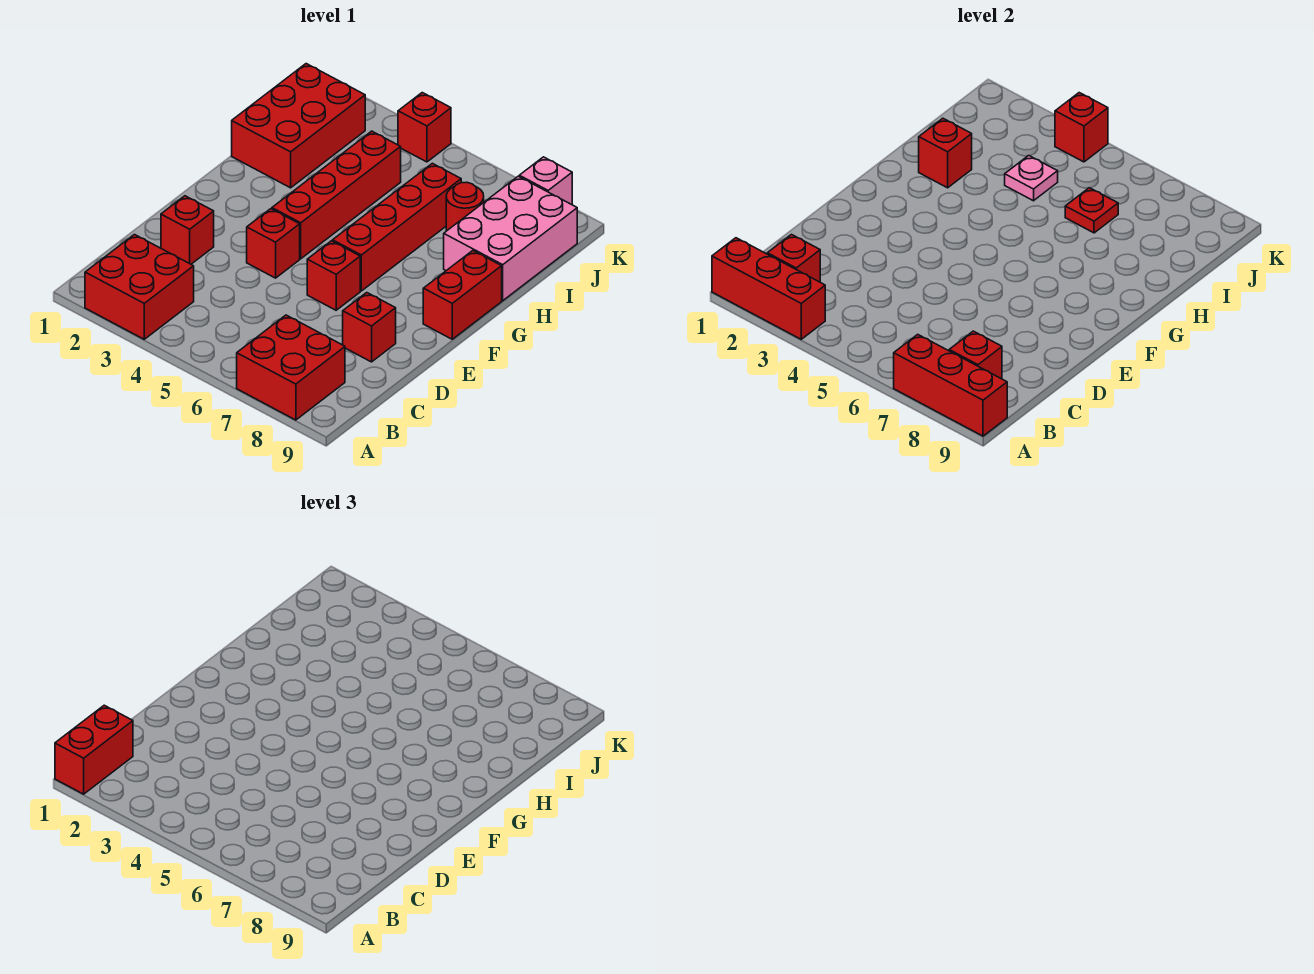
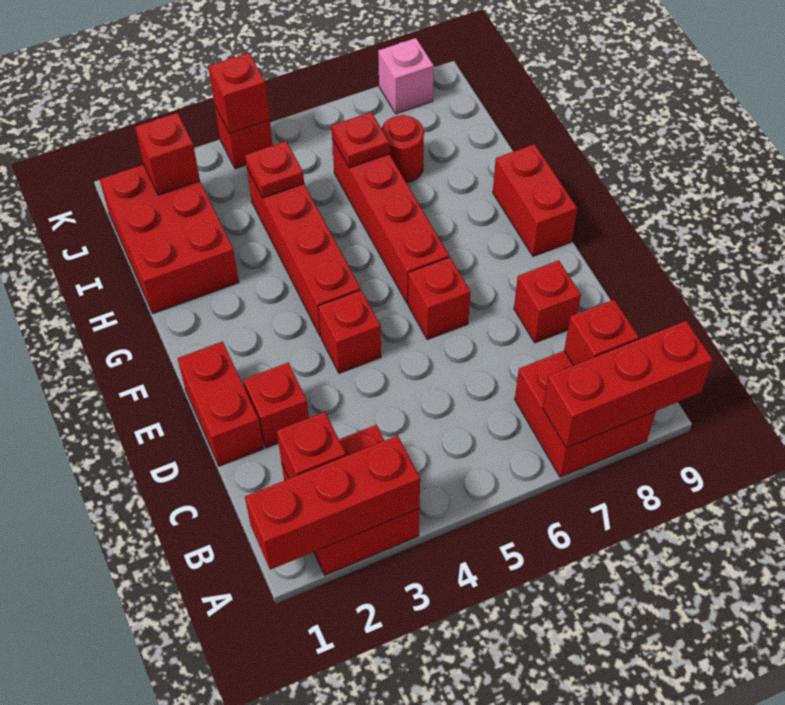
red brick A1:B1 level 3 -> red brick D1:E1 level 1
red brick H2 level 2 -> red brick J2 level 2
pink brick H8:J9 level 1 -> none
pink plate I4 level 2 -> red plate I4 level 2

